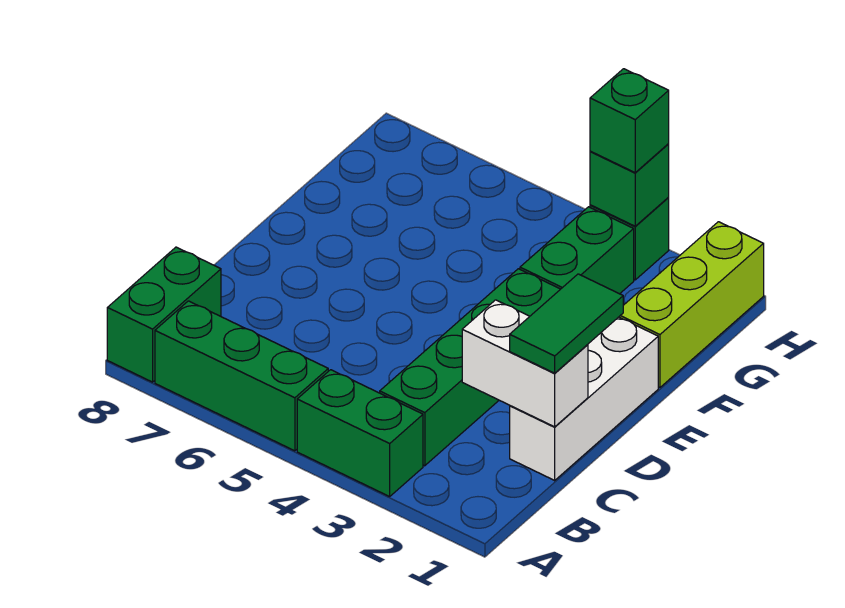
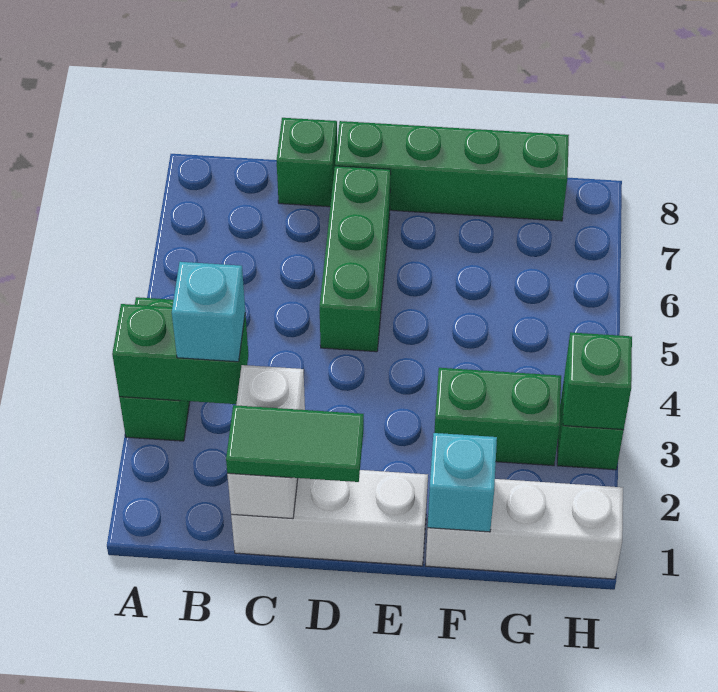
green brick A5:A7 level 1 -> green brick D5:D7 level 1
green brick A8:B8 level 1 -> green brick A3:B3 level 2
green brick B3:E3 level 1 -> green brick D8:G8 level 1
none -> cyan brick B3 level 3
lime brick F1:H1 level 1 -> white brick F1:H1 level 1
none -> cyan brick F1 level 2
green brick H3 level 3 -> green brick C8 level 1

